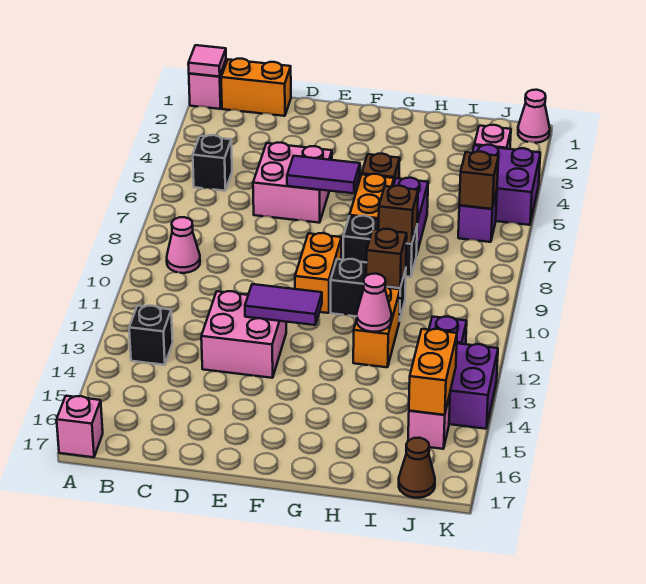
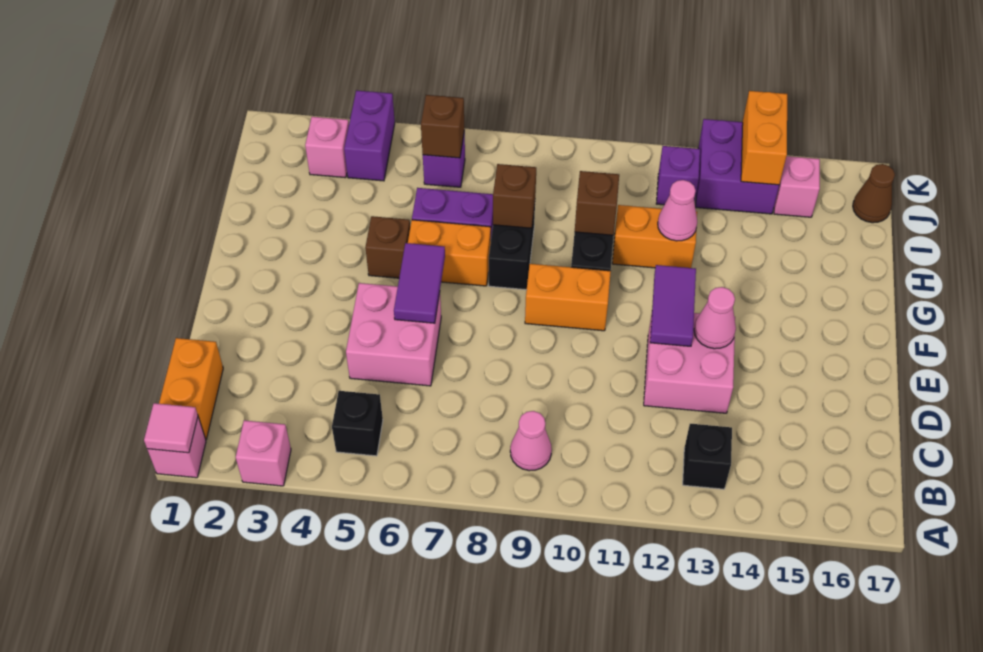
pink brick A17 level 1 -> pink brick A3 level 1
purple brick J4:K5 level 1 -> purple brick J4:K4 level 1
orange brick J14:J15 level 2 -> orange brick J14:K14 level 2
pink cone K1 level 1 -> pink cone E13 level 2

